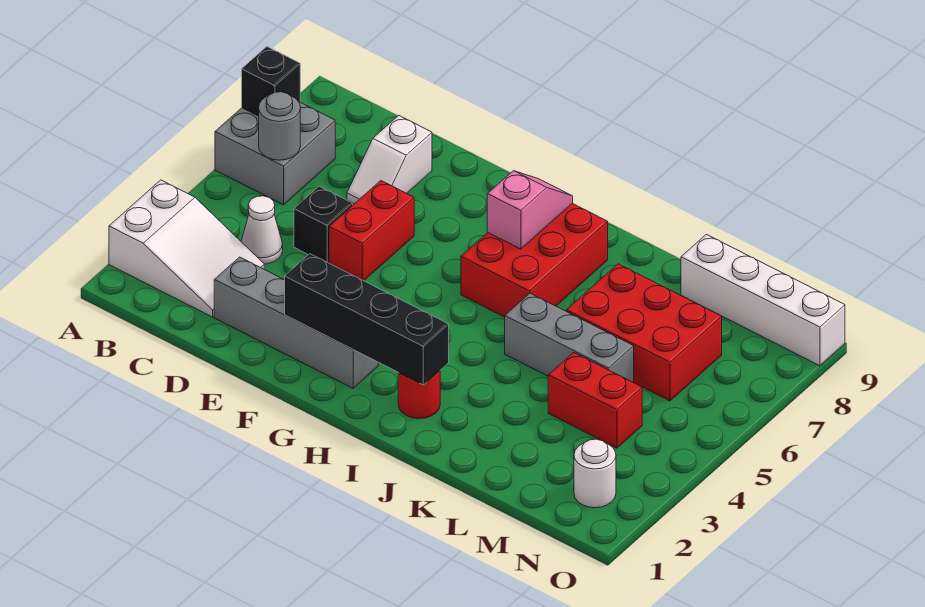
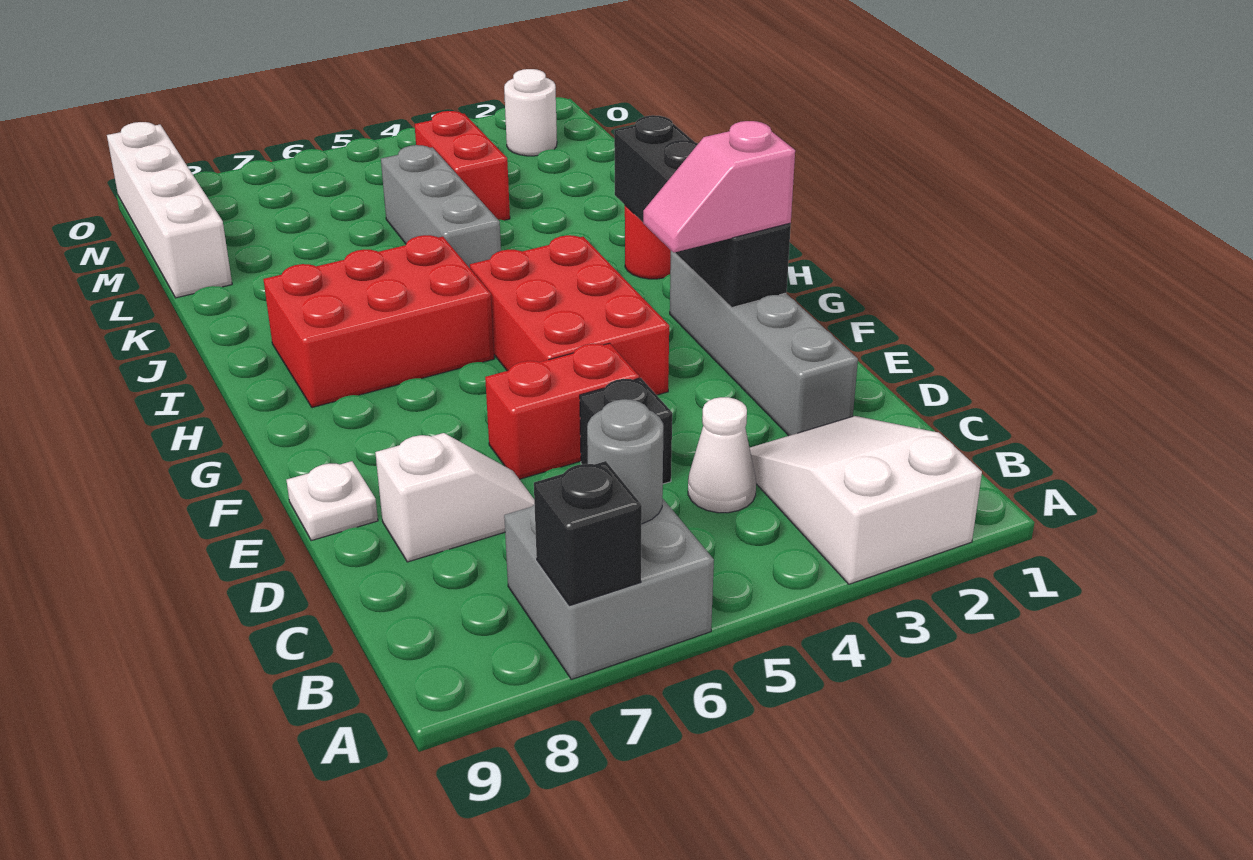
none -> white plate E9 level 1
pink slope H7:H8 level 2 top 7 -> pink slope F2:F3 level 3 top 2
red brick K6:M7 level 1 -> red brick F4:H5 level 1

